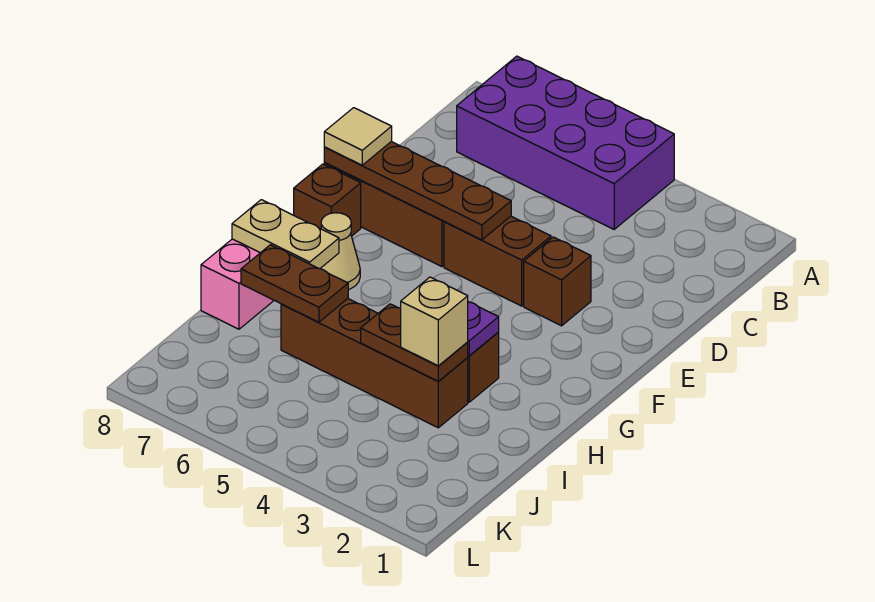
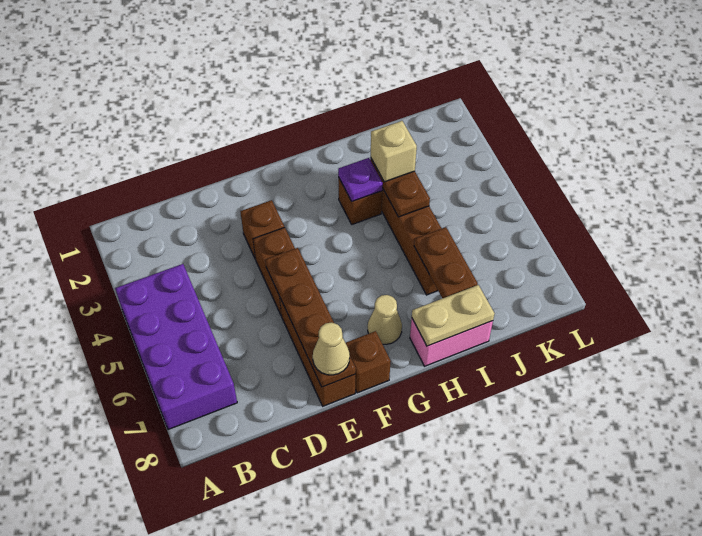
tan tile E8 level 3 -> tan cone E8 level 3
tan plate H7:H8 level 2 -> tan plate H8:I8 level 2

